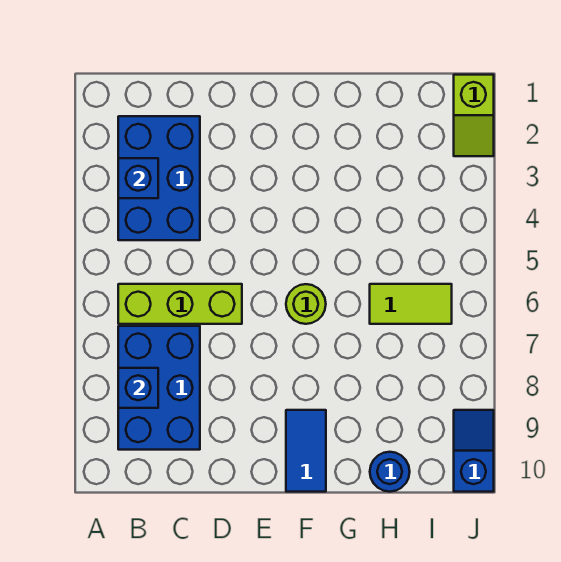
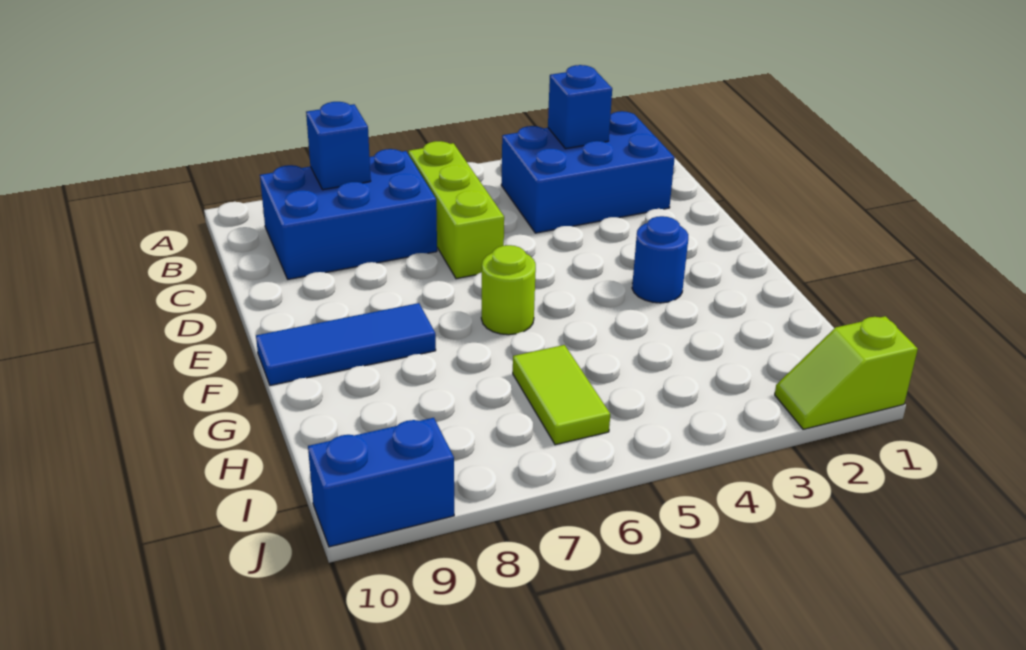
blue tile F9:F10 level 1 -> blue tile F8:F10 level 1
blue round brick H10 level 1 -> blue round brick F3 level 1
blue slope J9:J10 level 1 top 10 -> blue brick J9:J10 level 1

